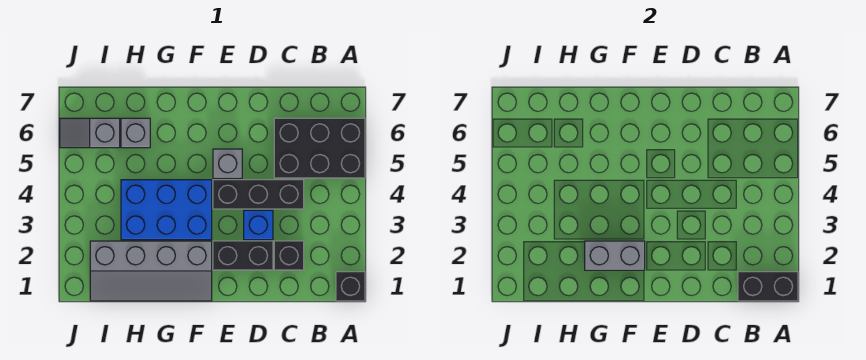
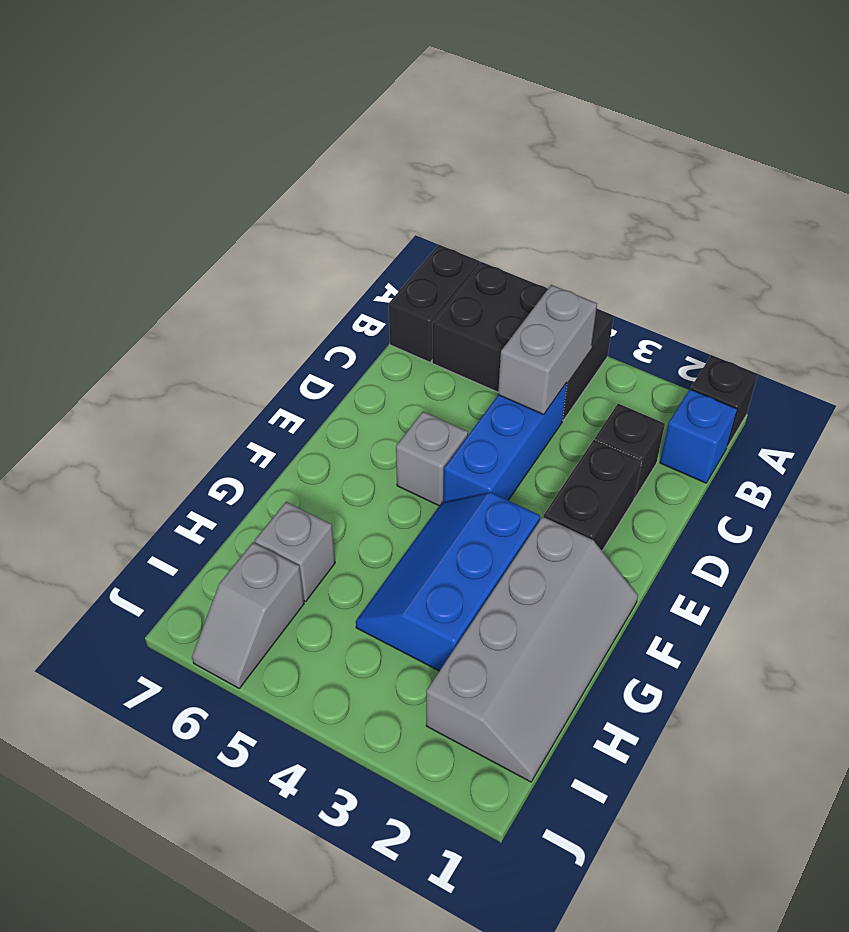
black brick A1:B1 level 2 -> black brick A7:B7 level 1
black brick A5:C6 level 1 -> black brick A4:B6 level 1
black brick C4:E4 level 1 -> blue brick C4:E4 level 1
blue brick D3 level 1 -> blue brick B1 level 1
grey brick F2:G2 level 2 -> grey brick B4:C4 level 2
blue brick F3:H4 level 1 -> blue slope F3:H4 level 1 top 3

